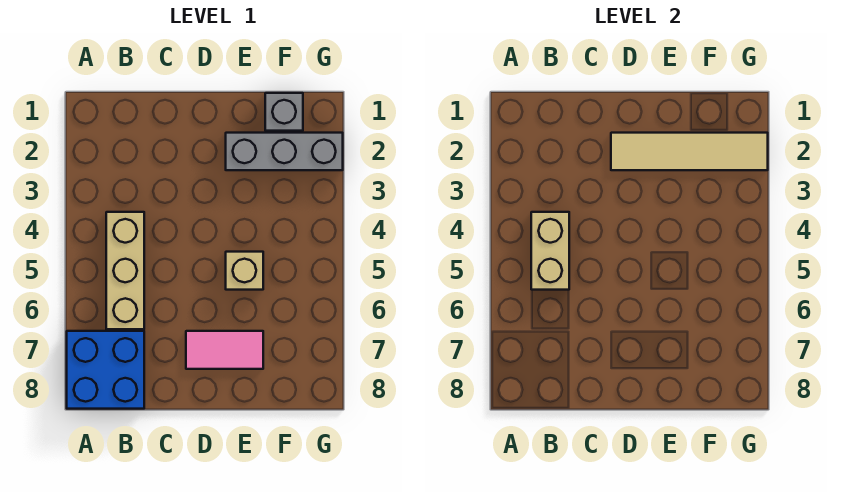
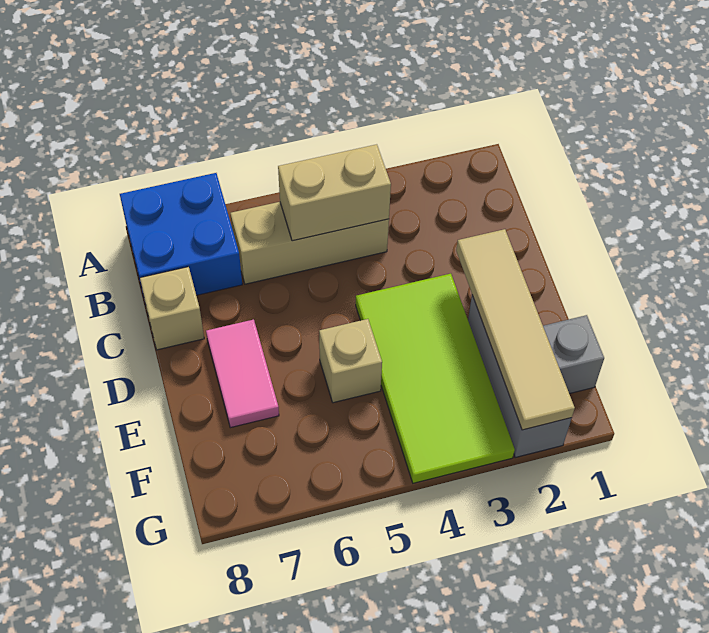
none -> tan brick C8 level 1
none -> lime tile D3:G4 level 1

